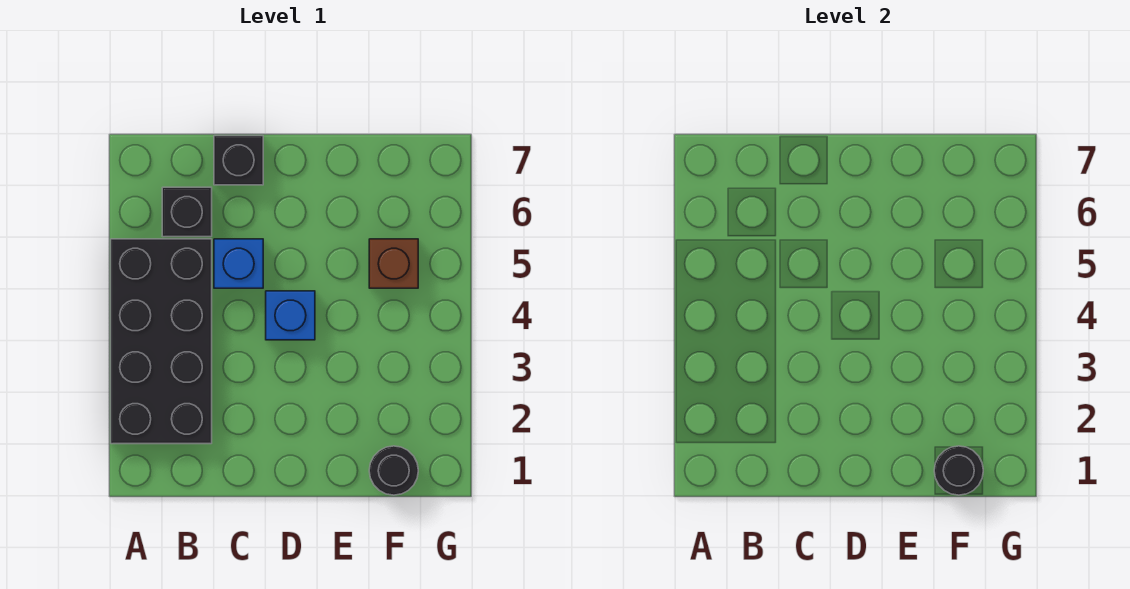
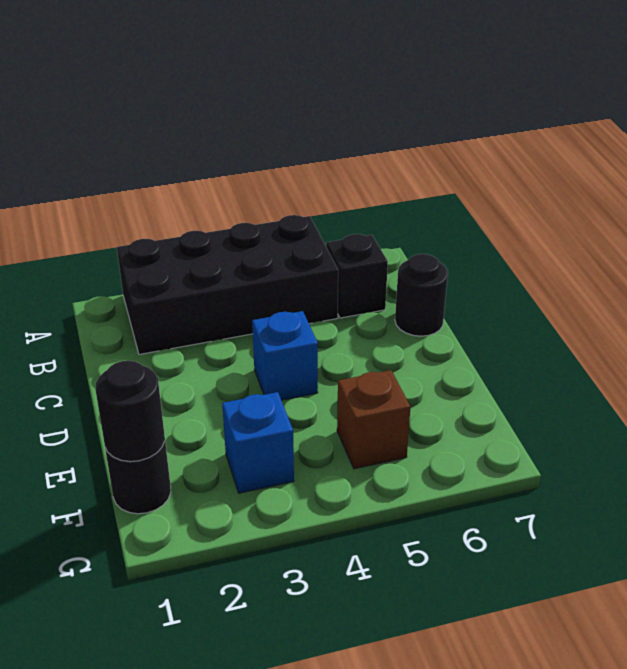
blue brick C5 level 1 -> blue brick F3 level 1
black brick C7 level 1 -> black round brick C7 level 1

